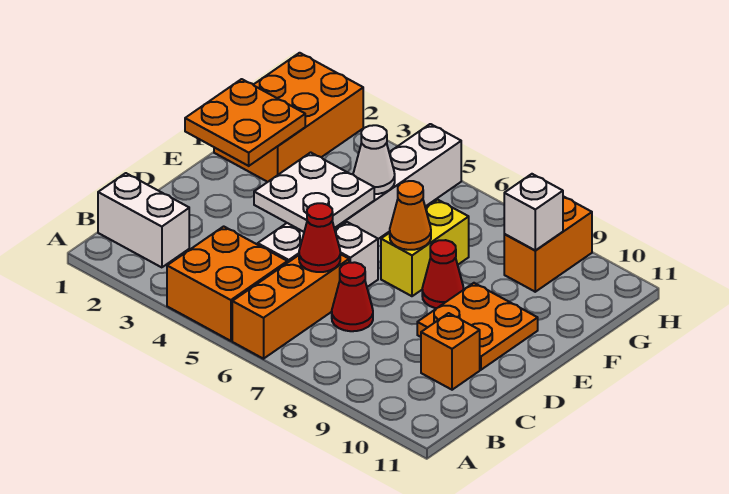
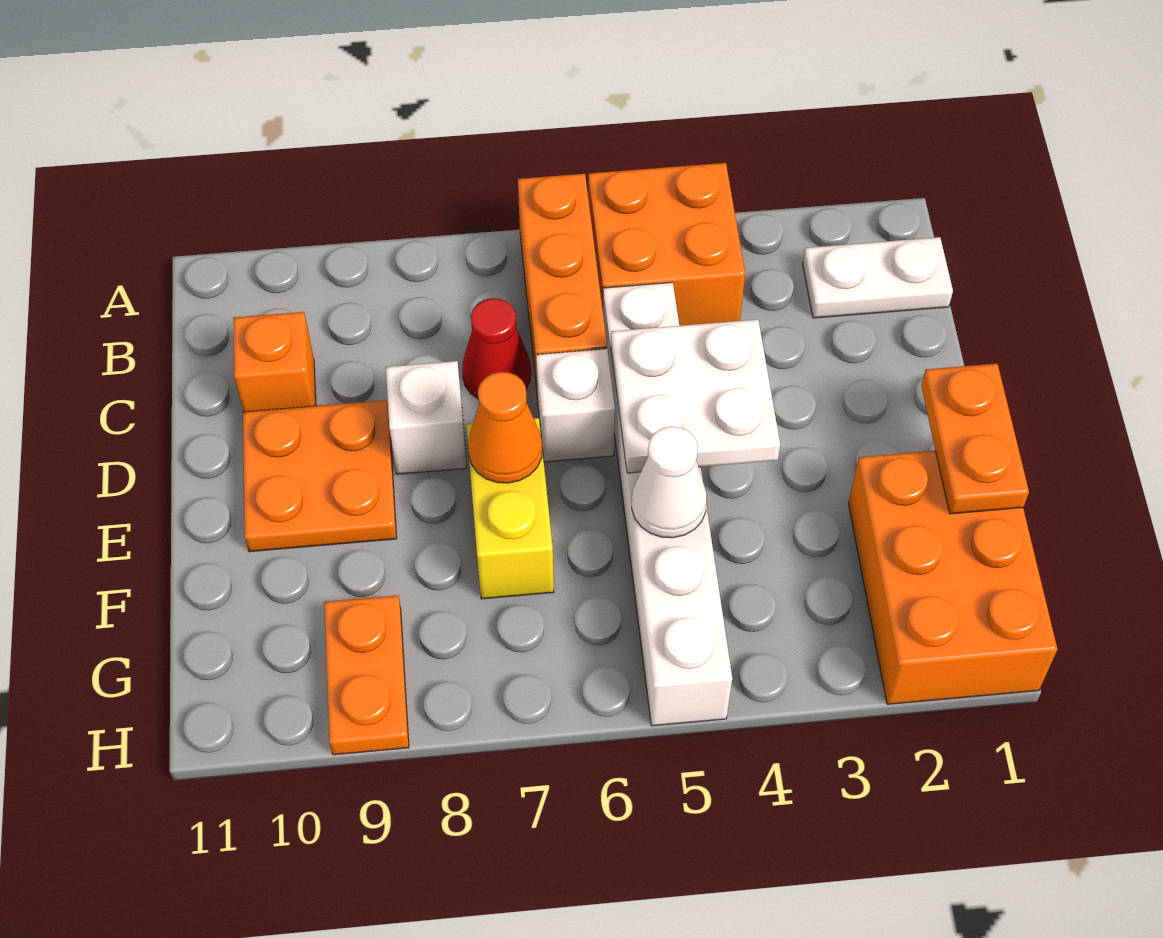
white brick B1:B2 level 1 -> white plate B1:B2 level 1
red cone C6 level 2 -> none
orange plate E1:F2 level 2 -> orange plate E1:F1 level 2
red cone E8 level 1 -> none
orange brick G9:H9 level 1 -> orange plate G9:H9 level 1
white brick G9 level 2 -> white brick D8 level 1

